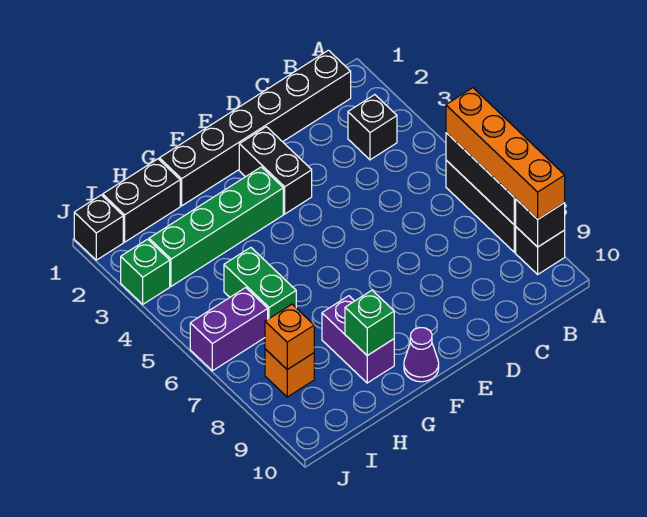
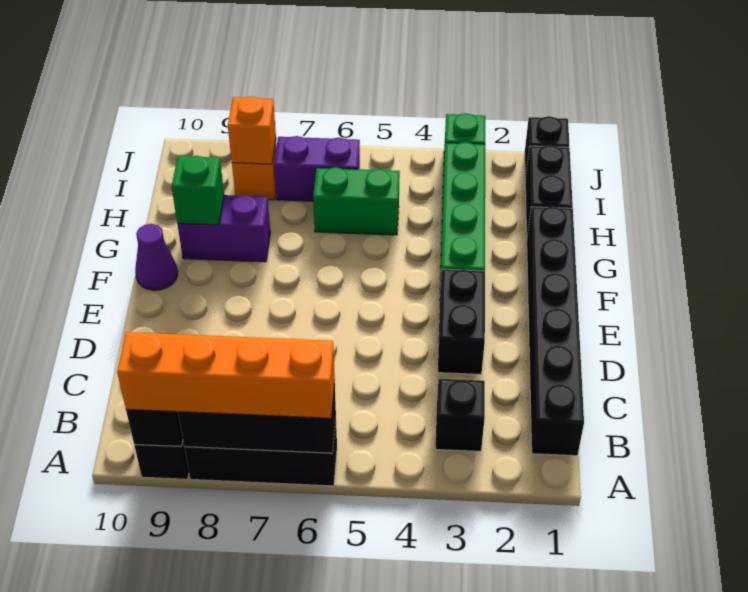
black brick E2:E3 level 1 -> black brick D3:E3 level 1
purple brick I6:J6 level 1 -> purple brick I6:I7 level 1

